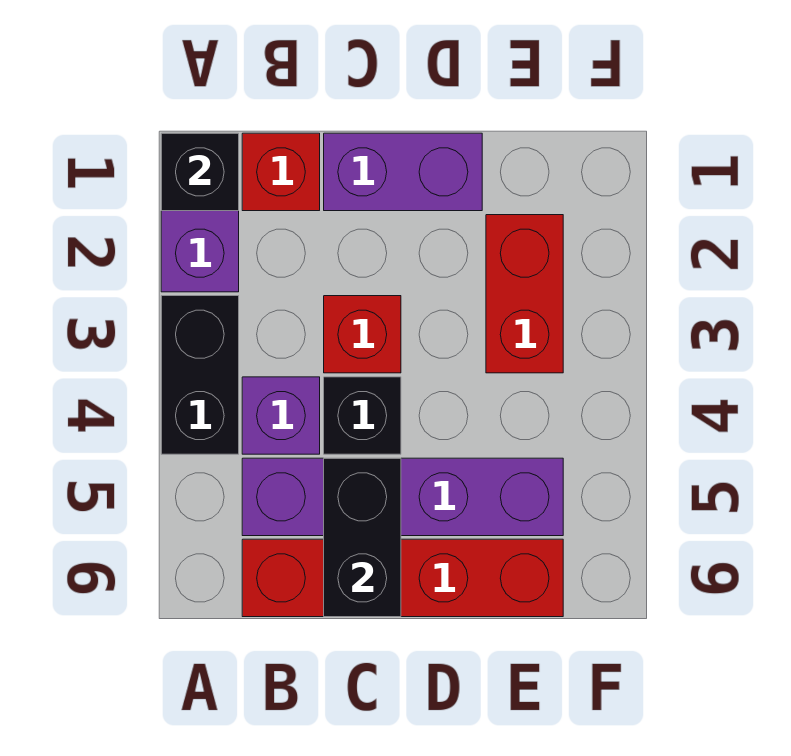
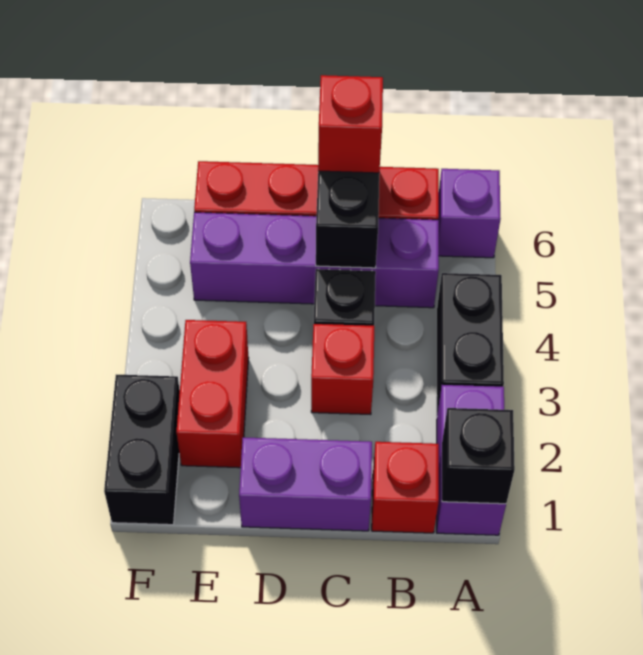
purple brick B4 level 1 -> purple brick A6 level 1
none -> red brick C6 level 3
none -> black brick F1:F2 level 1

